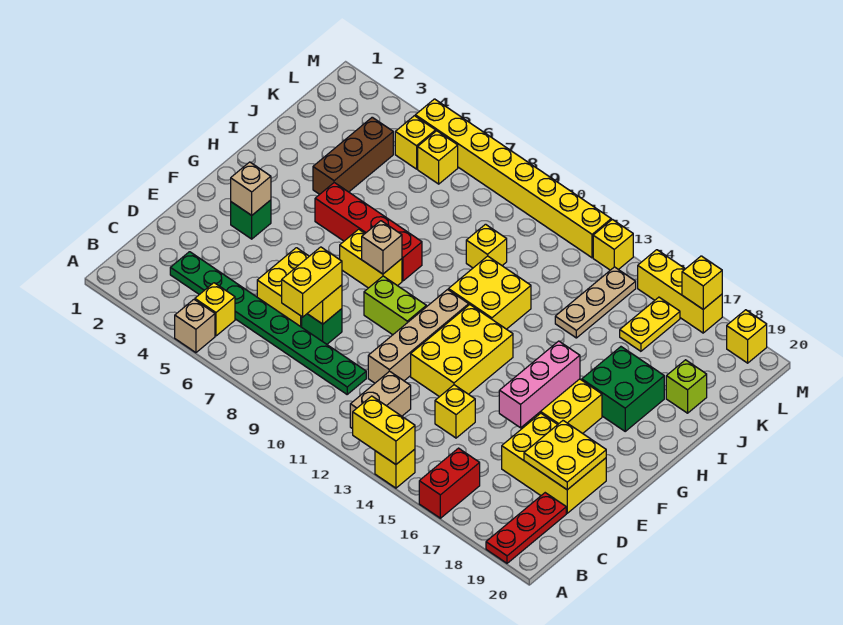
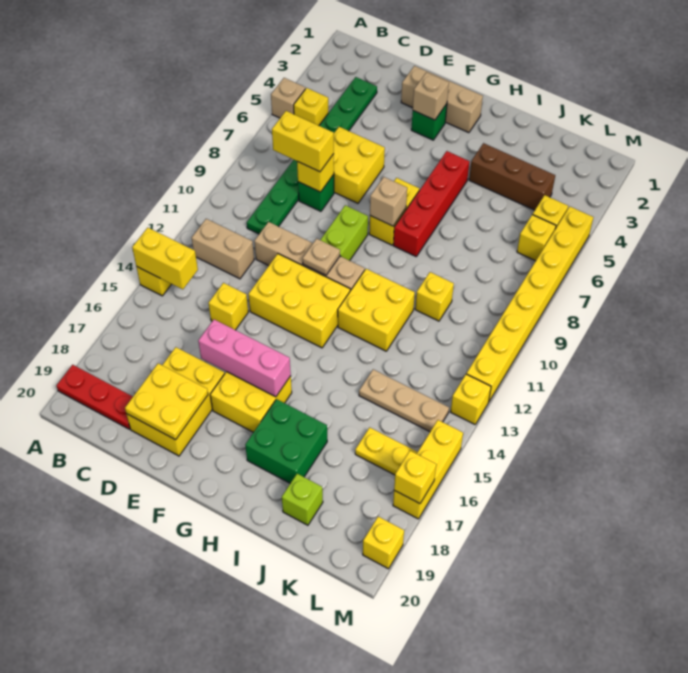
yellow brick A13:A14 level 2 -> yellow brick A14:B14 level 2
red brick A16:B16 level 1 -> none
none -> tan brick E2:G2 level 1
none -> tan plate F11 level 2

